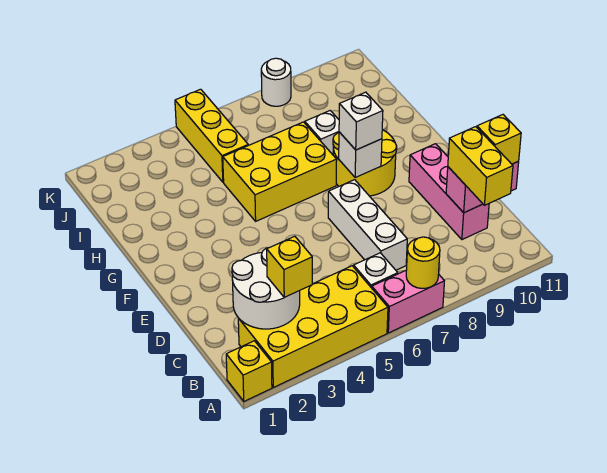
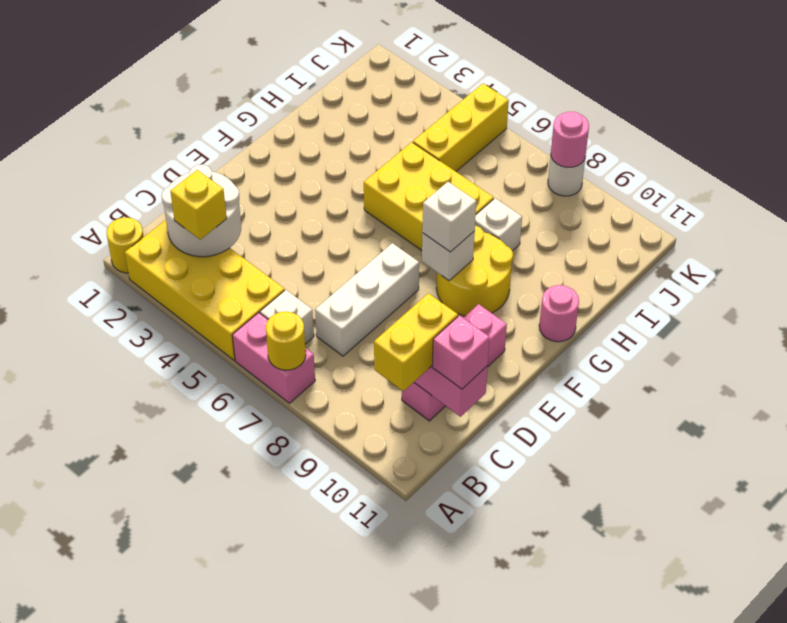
yellow brick A1 level 1 -> yellow round brick A1 level 1
yellow brick C11 level 3 -> pink brick C11 level 3
none -> pink round brick G11 level 1
none -> pink round brick K8 level 2

